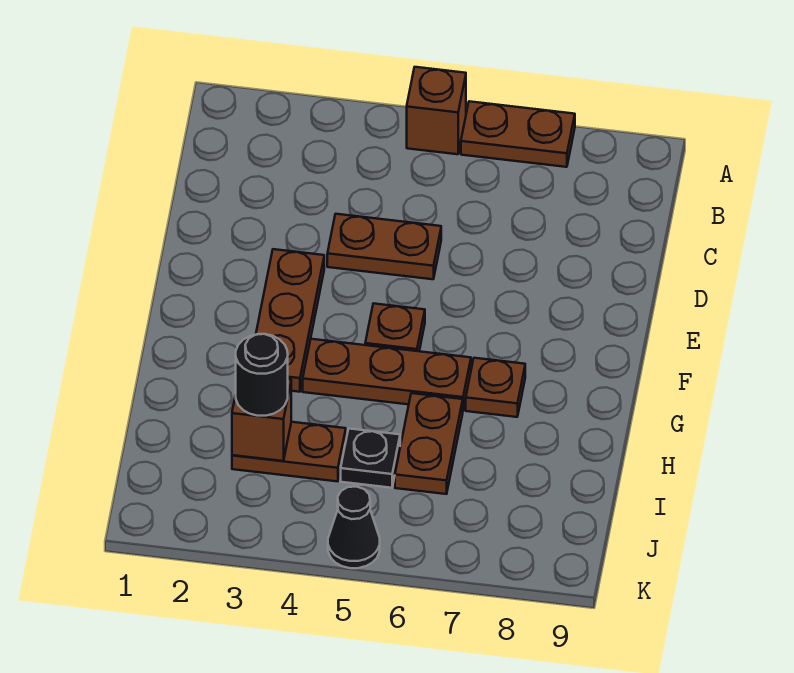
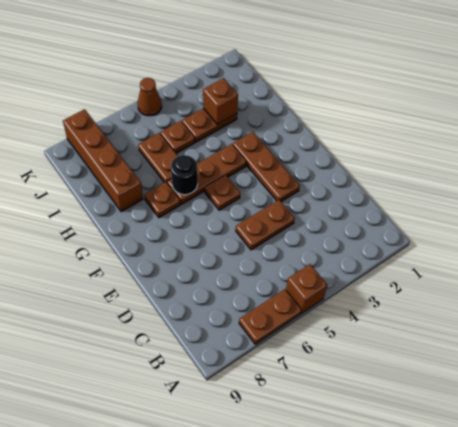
none -> brown brick H8:K8 level 1
black round brick I3 level 3 -> black round brick G6 level 2
black plate I5 level 1 -> brown plate I5 level 1
black cone K5 level 1 -> brown cone K5 level 1

